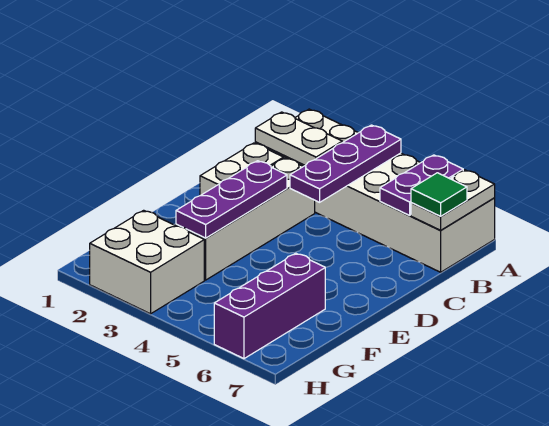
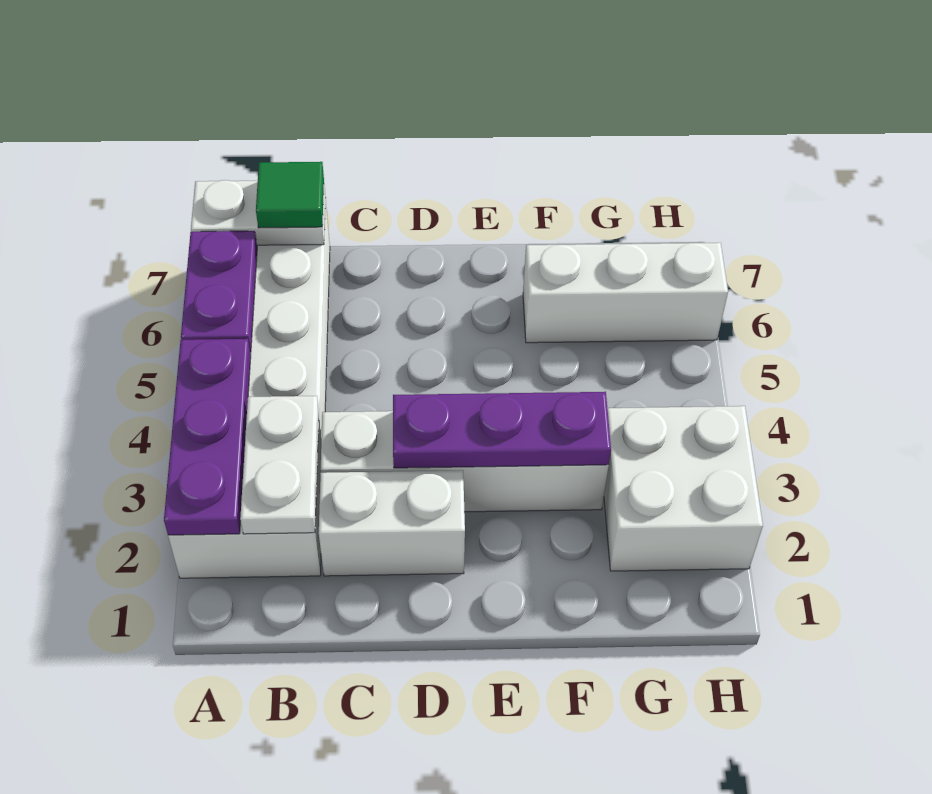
purple plate A4:C4 level 2 -> purple plate A2:A4 level 2
purple plate A6:B6 level 2 -> purple plate A5:A6 level 2
purple brick F6:H6 level 1 -> white brick F6:H6 level 1

